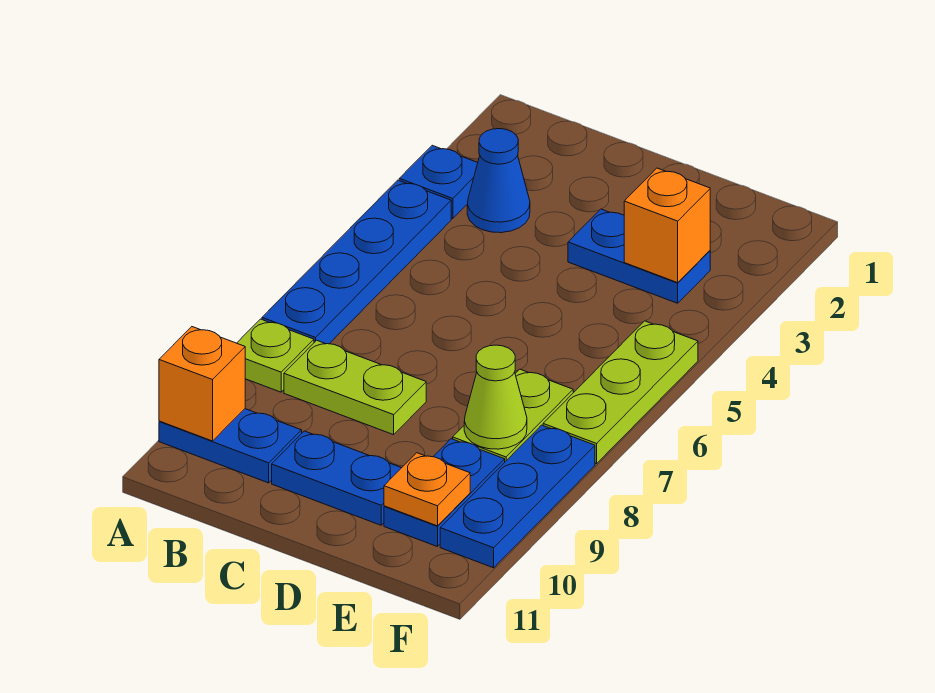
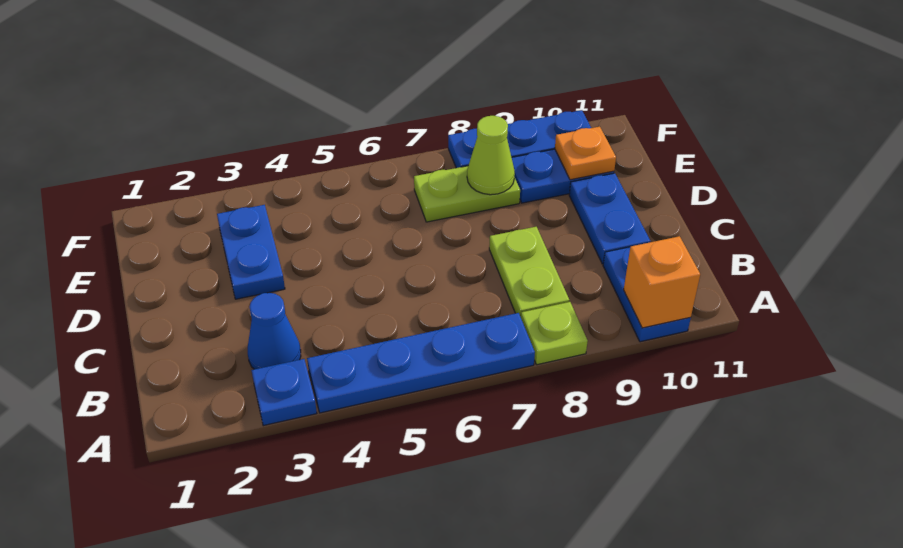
orange brick E3 level 2 -> none
lime plate F5:F7 level 1 -> none

